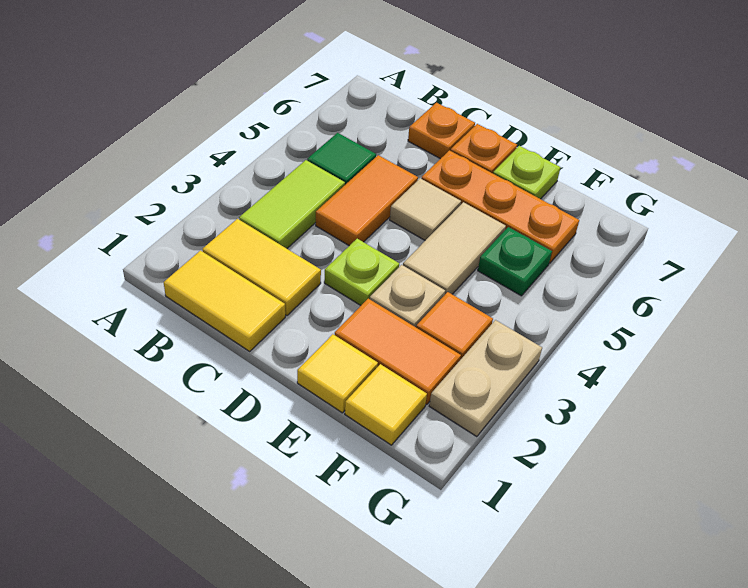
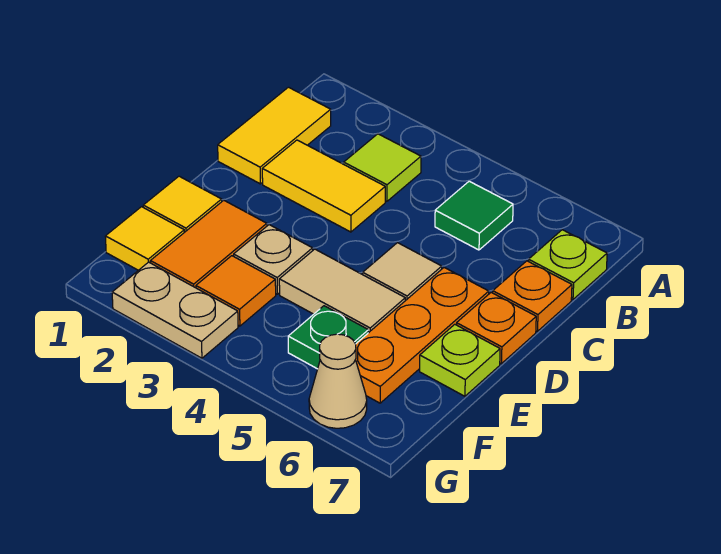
yellow tile B2:C2 level 1 -> yellow tile C2:C3 level 1
lime tile B3:B4 level 1 -> lime tile B3 level 1
orange tile C4:C5 level 1 -> none
lime plate D3 level 1 -> lime plate B7 level 1
none -> tan cone G6 level 1

